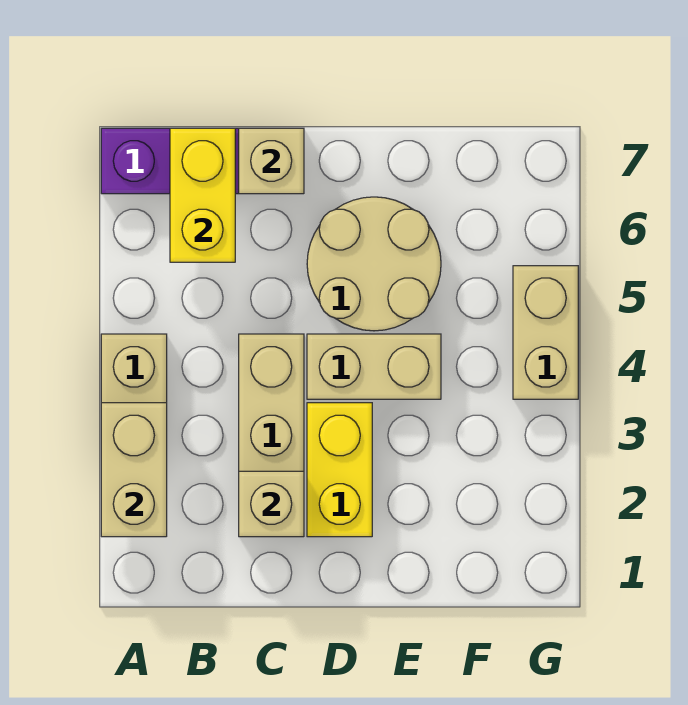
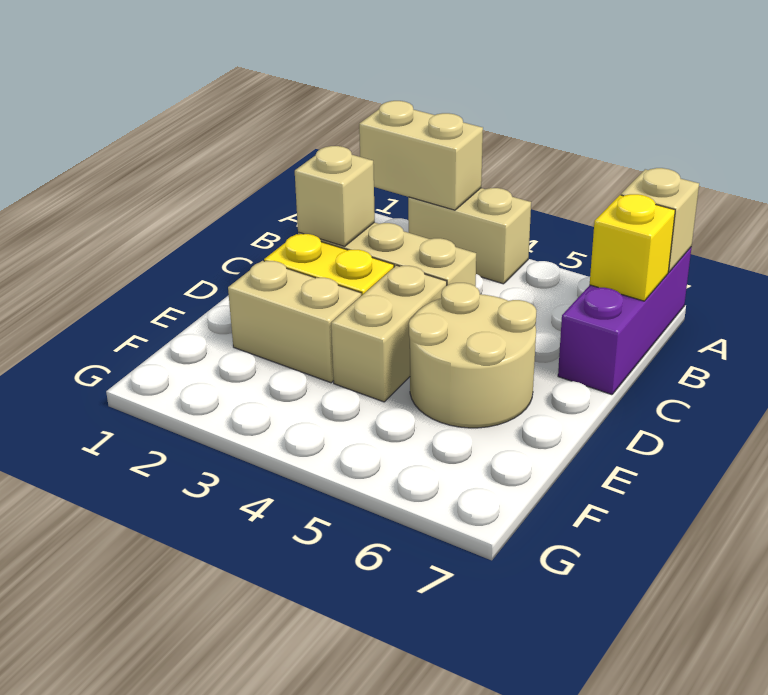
yellow brick B6:B7 level 2 -> yellow brick B7 level 2
tan brick C7 level 2 -> tan brick A7 level 2
tan brick G4:G5 level 1 -> tan brick E2:E3 level 1

